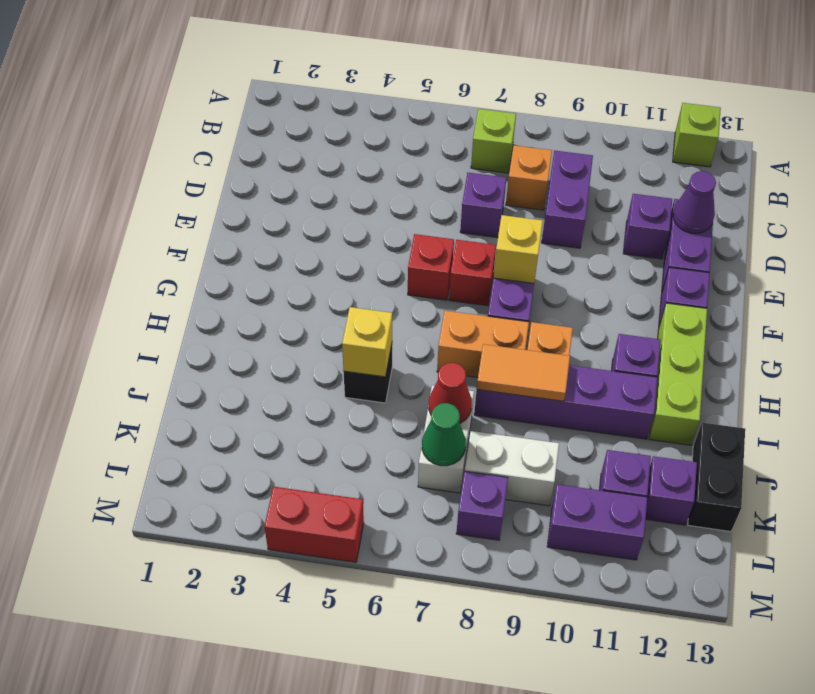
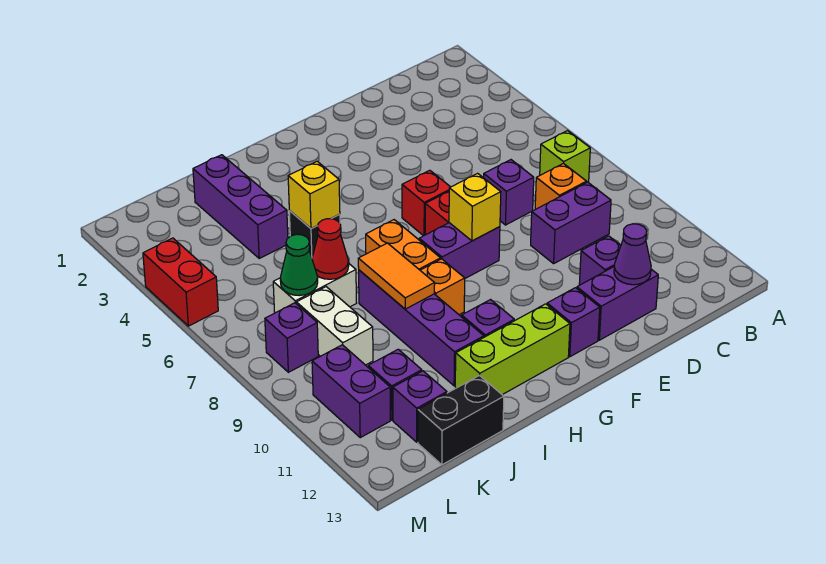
lime brick A12 level 1 -> none
none -> purple brick J2:J4 level 1

